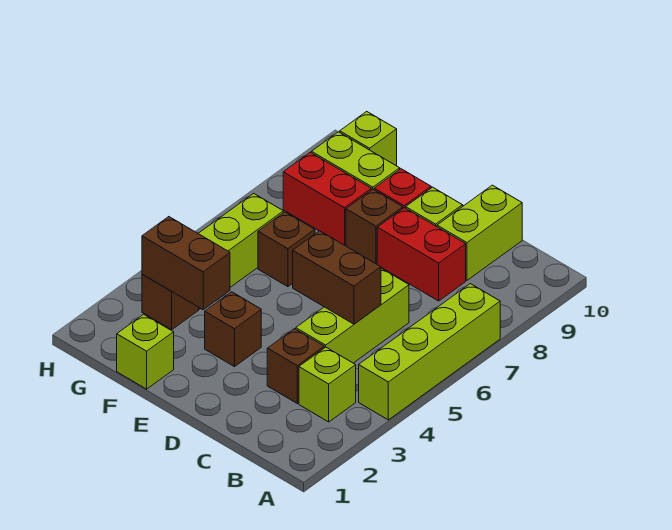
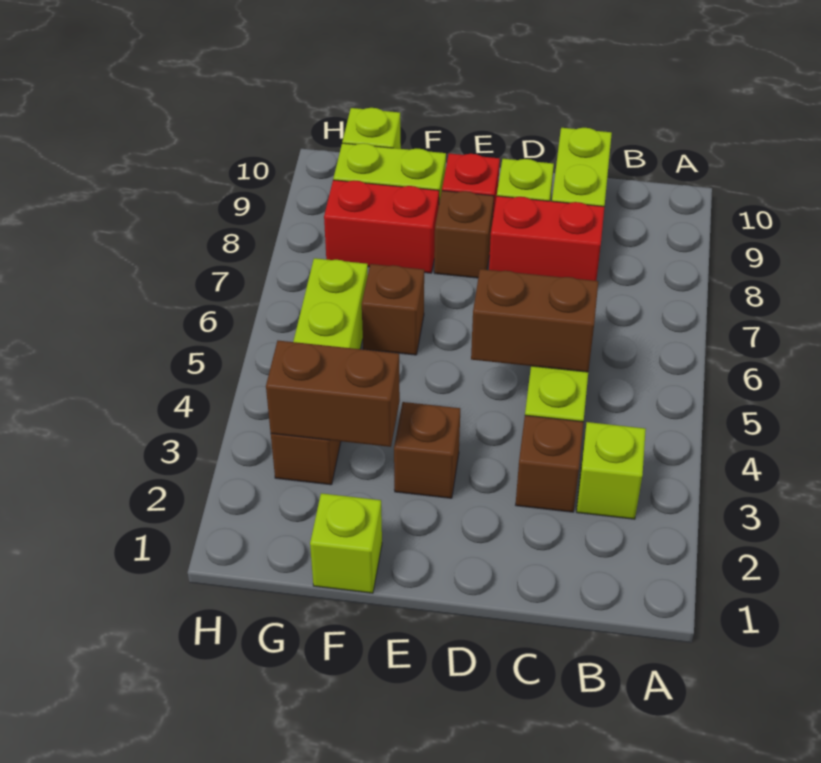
lime brick A4:A7 level 1 -> none

